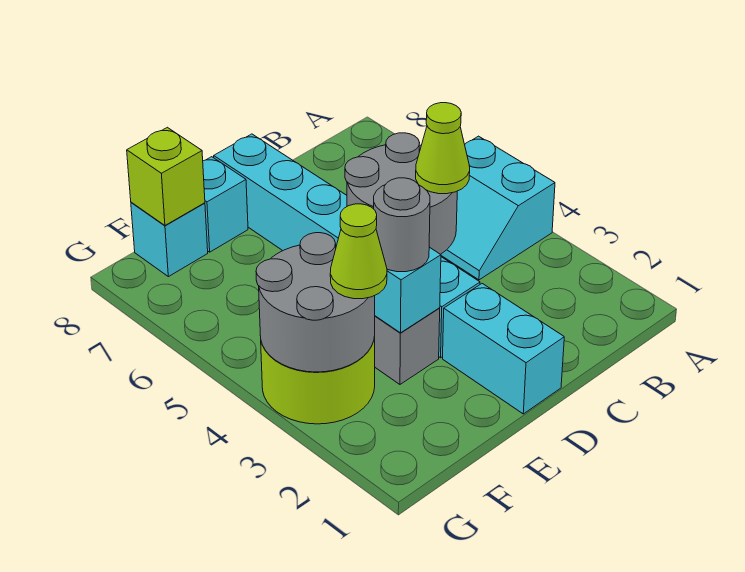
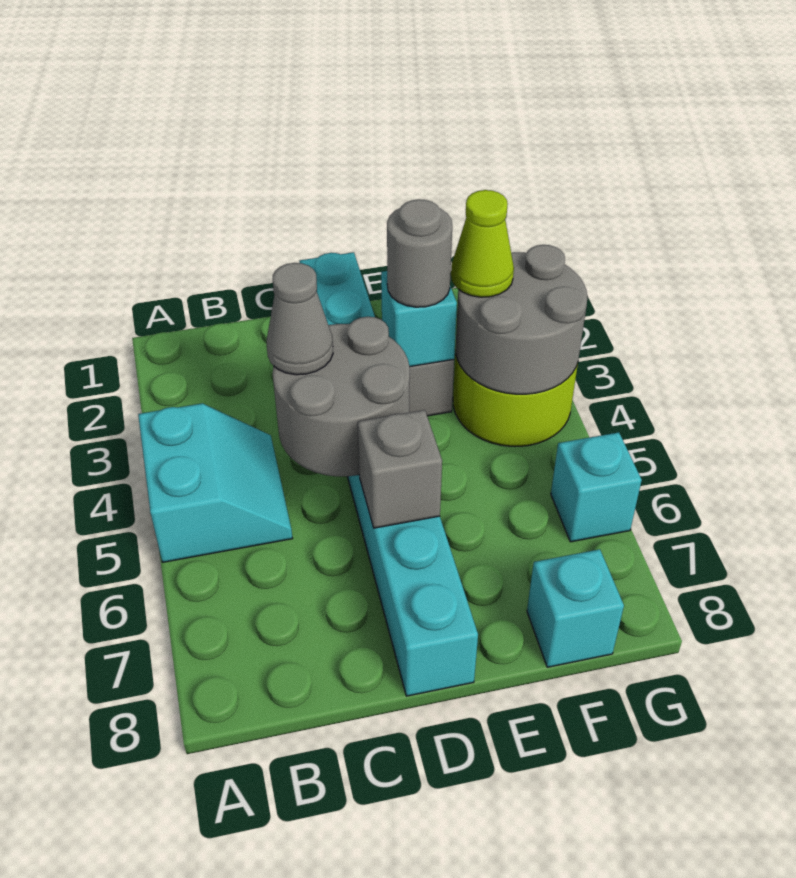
lime cone C4 level 3 -> grey cone C4 level 3
none -> grey brick D6 level 2
cyan brick E8 level 1 -> cyan brick G6 level 1
lime brick F8 level 2 -> none

